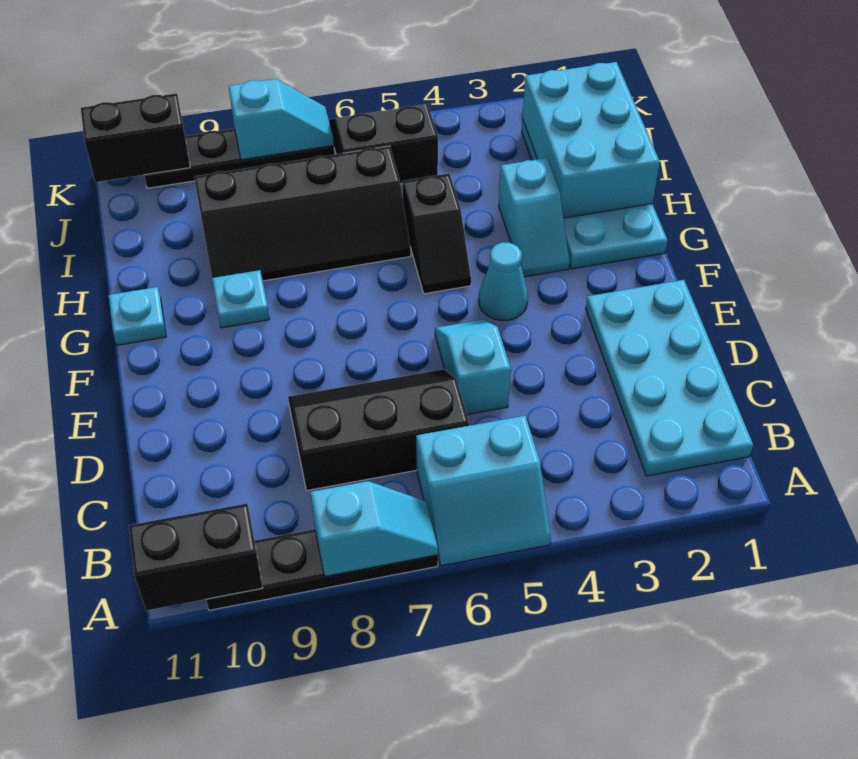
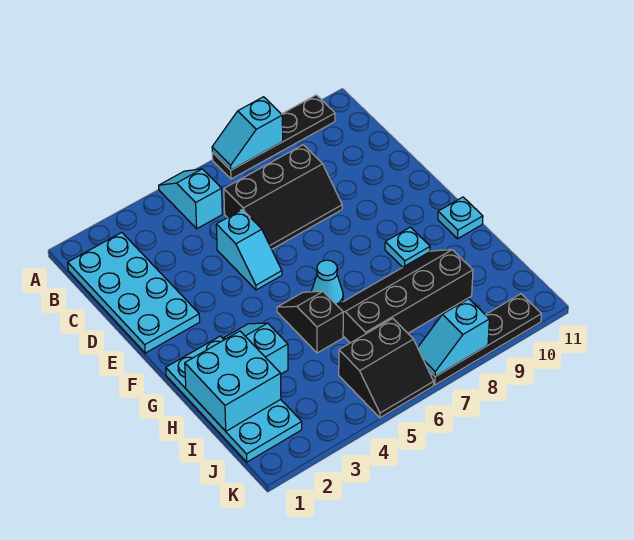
cyan slope A5:B6 level 1 top B -> cyan slope A5:B5 level 1 top B
black brick A10:A11 level 2 -> none
cyan cone F4 level 1 -> cyan cone G6 level 1
cyan brick H1:J2 level 2 -> cyan brick H1:I2 level 2
black brick K10:K11 level 2 -> none

